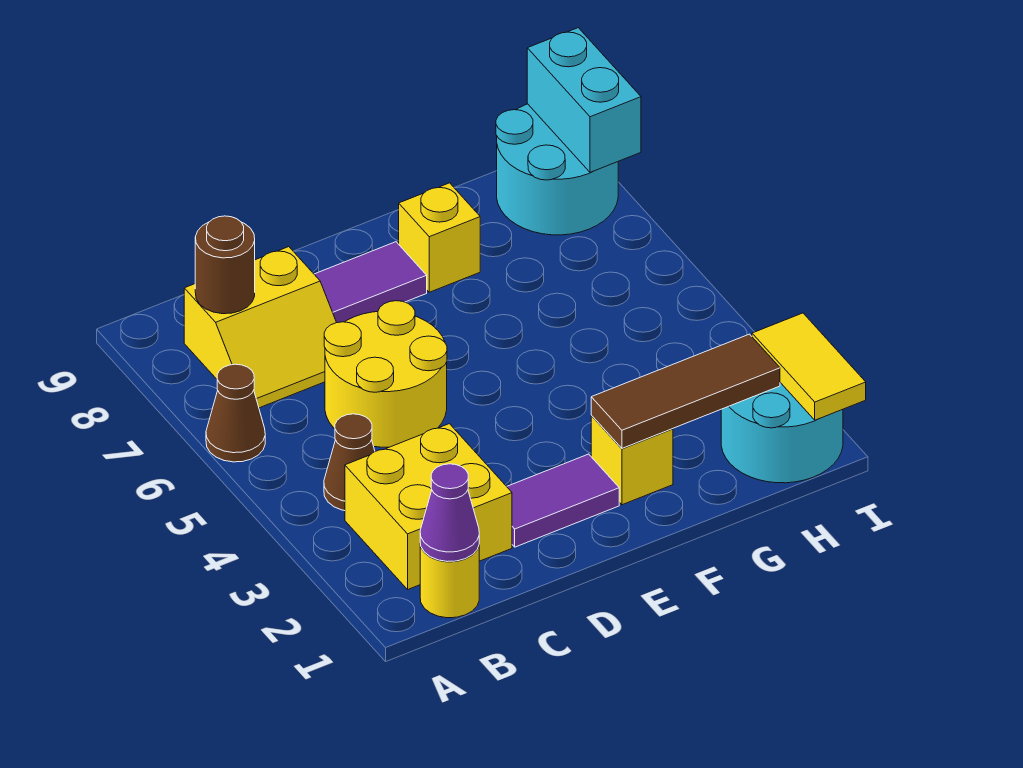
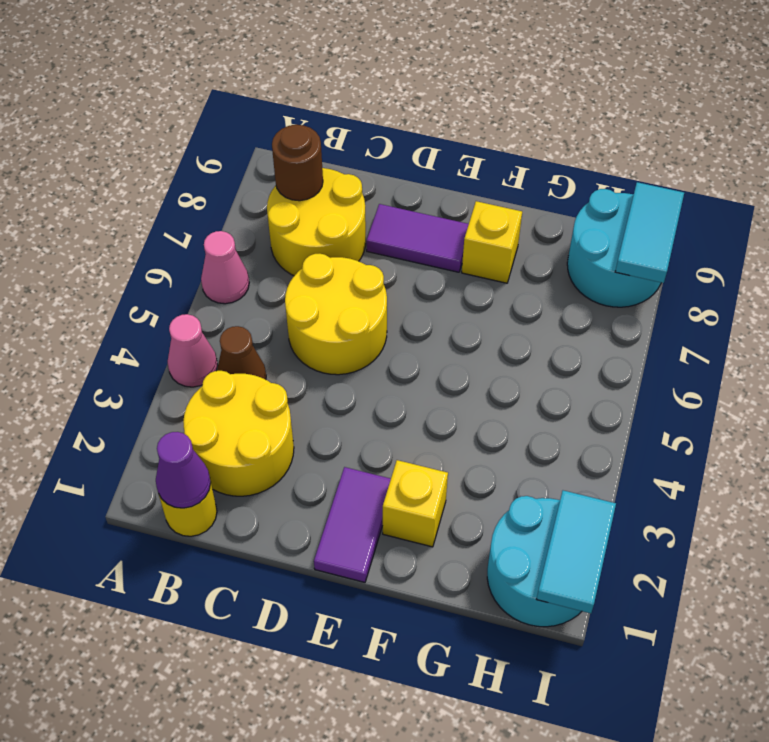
none -> pink cone A4 level 1
brown cone A6 level 1 -> pink cone A6 level 1
yellow brick B2:C3 level 1 -> yellow round brick B2:C3 level 1
yellow slope B7:C8 level 1 top 8 -> yellow round brick B7:C8 level 1
purple tile D2:E2 level 1 -> purple tile E1:E2 level 1
brown tile F2:H2 level 2 -> none
yellow tile I1:I2 level 2 -> cyan tile I1:I2 level 2
cyan brick I8:I9 level 2 -> cyan tile I8:I9 level 2

